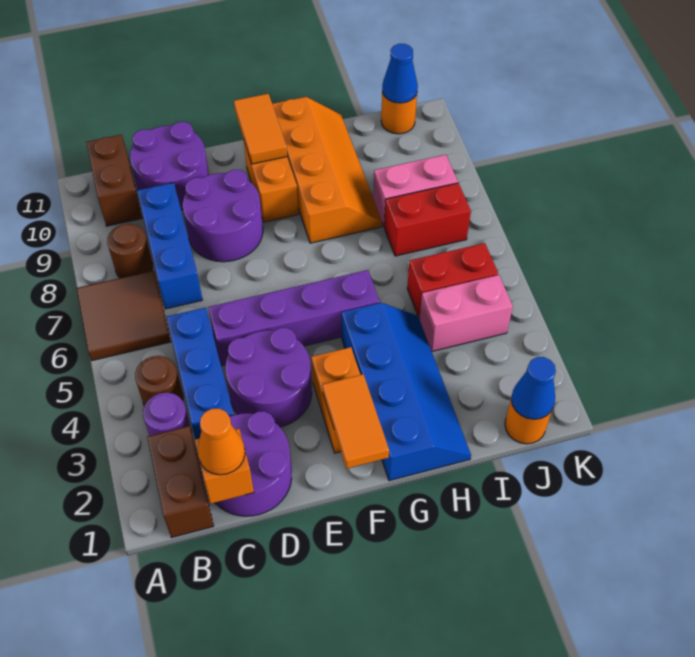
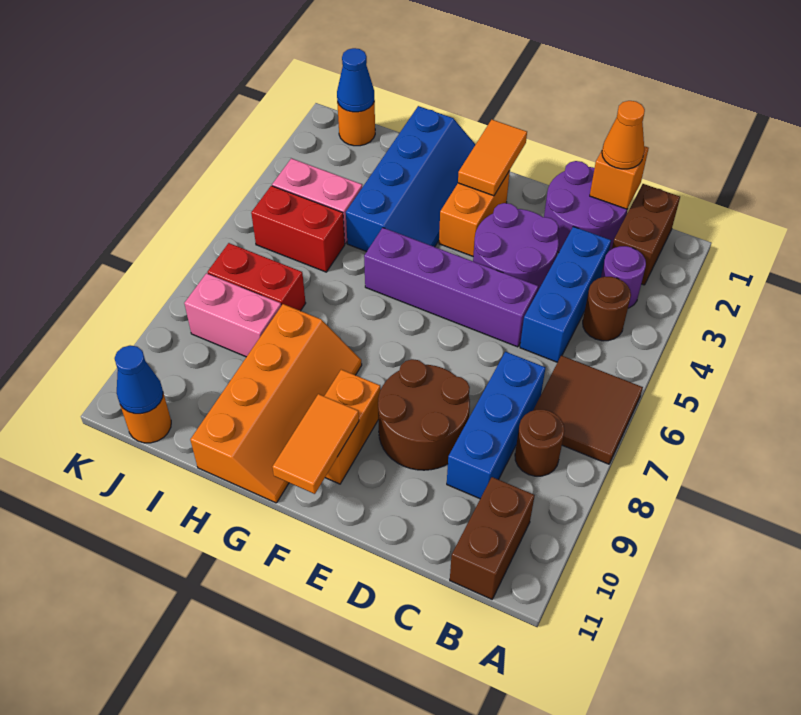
purple round brick C10:D11 level 1 -> none
purple round brick D8:E9 level 1 -> brown round brick D8:E9 level 1
blue slope G1:H4 level 1 top G -> blue slope G1:H4 level 1 top H
orange slope G8:H11 level 1 top G -> orange slope G8:H11 level 1 top H

